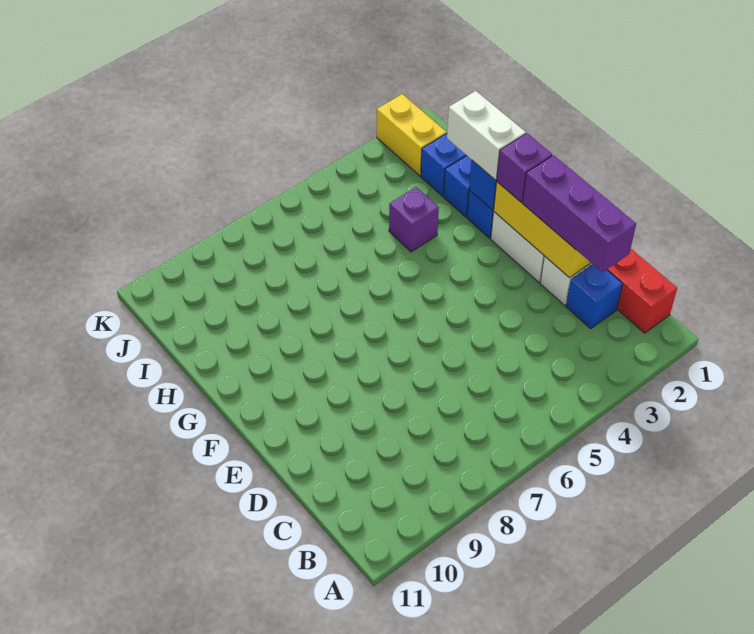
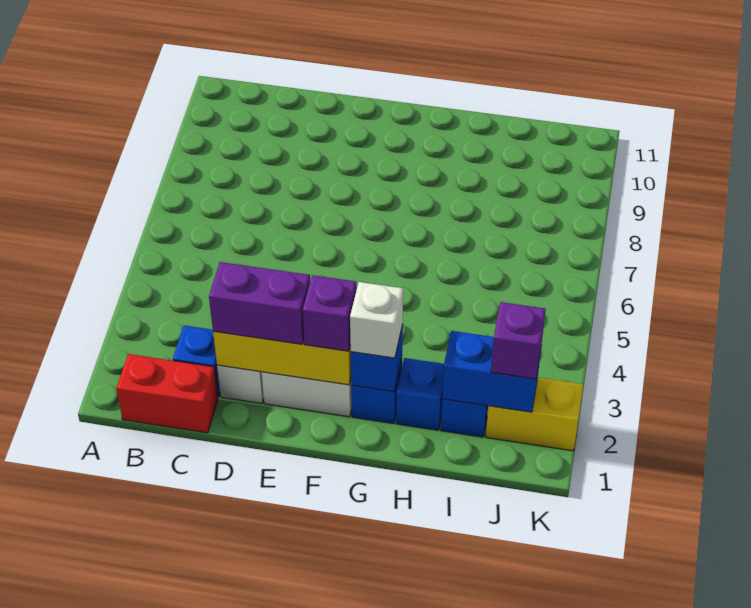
purple brick C2:E2 level 3 -> purple brick D2:E2 level 3
white brick G2:H2 level 3 -> white brick G2 level 3
purple brick H4 level 1 -> purple brick J2 level 3
none -> blue brick I2:J2 level 2

